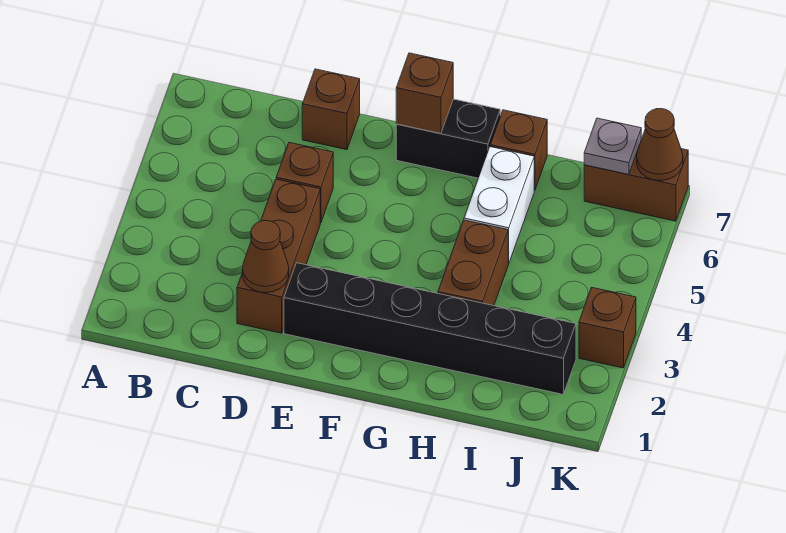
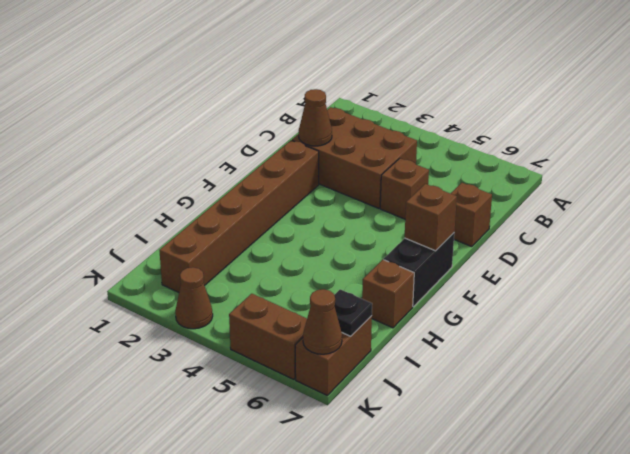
brown brick D2:D4 level 1 -> brown brick C2:D4 level 1
black brick E2:J2 level 1 -> brown brick E2:J2 level 1
brown brick H3:H4 level 1 -> brown brick K5:K6 level 1
white brick H5:H6 level 1 -> none
grey plate J7 level 2 -> black plate J7 level 2
brown brick K3 level 1 -> brown cone K3 level 1

